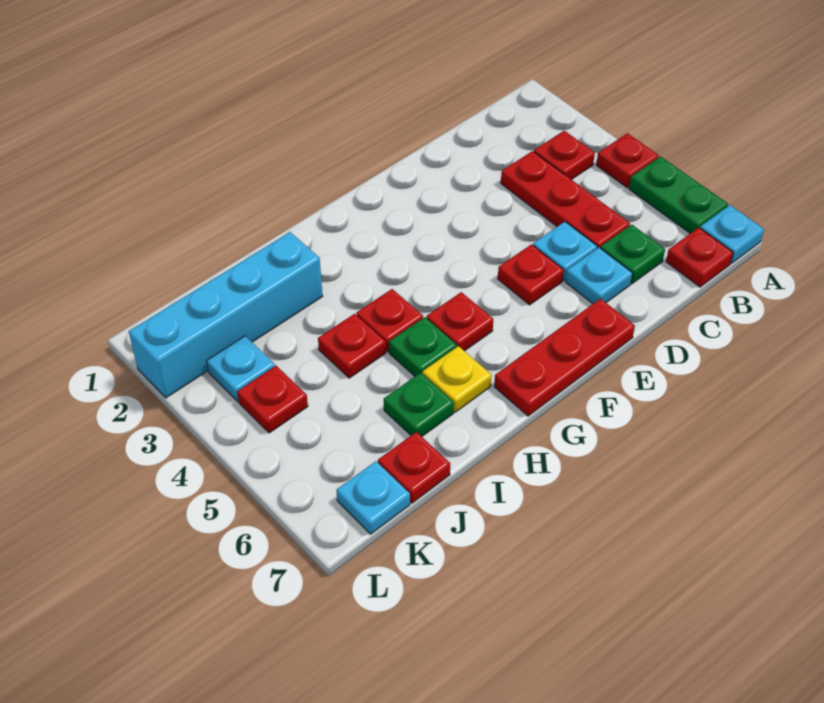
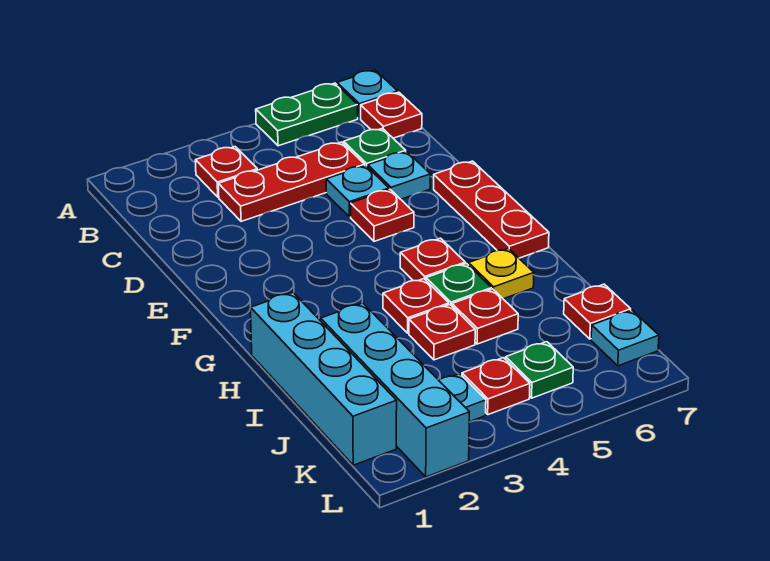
red plate A4 level 1 -> red plate I5 level 1
none -> cyan brick H1:K1 level 1
green plate I6 level 1 -> green plate K5 level 1

